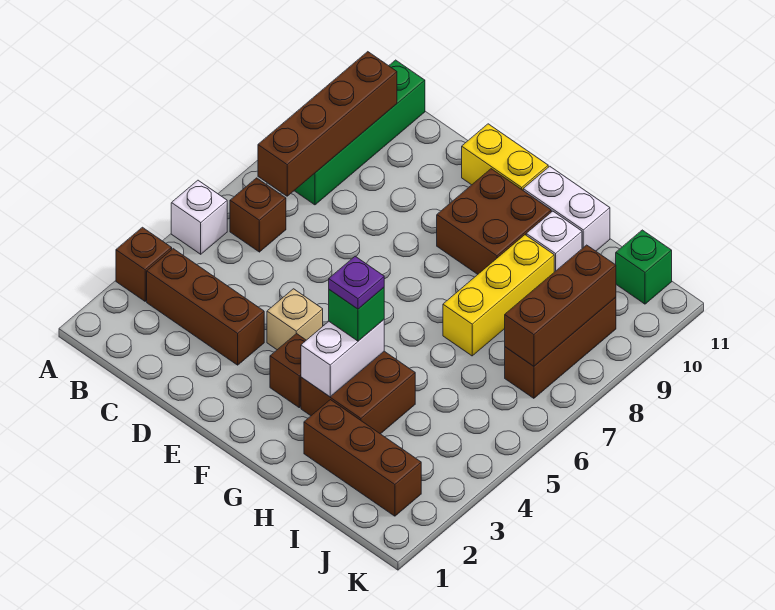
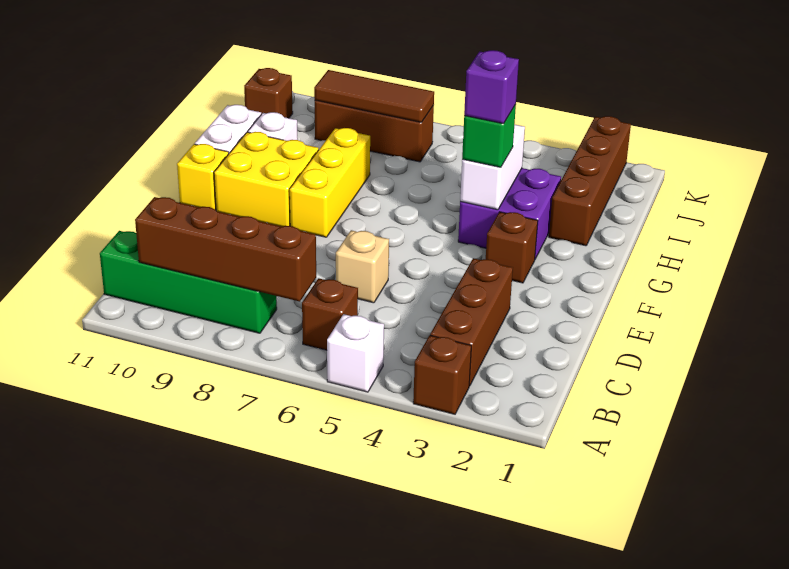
tan brick E4 level 1 -> tan brick D6 level 1
yellow brick E11:F11 level 1 -> yellow brick F11 level 1
brown brick F9:G10 level 1 -> yellow brick F9:G10 level 1
brown brick G3:H4 level 1 -> purple brick G3:H4 level 1
white brick G3:G4 level 2 -> white brick G4:H4 level 2
purple plate G4 level 4 -> purple brick G4 level 4
brown brick H2:J2 level 1 -> brown brick H2:K2 level 1
yellow brick H7:H9 level 1 -> yellow brick F8:H8 level 1
brown brick J7:J9 level 2 -> brown tile J7:J9 level 2
green brick J11 level 1 -> brown brick J11 level 1

